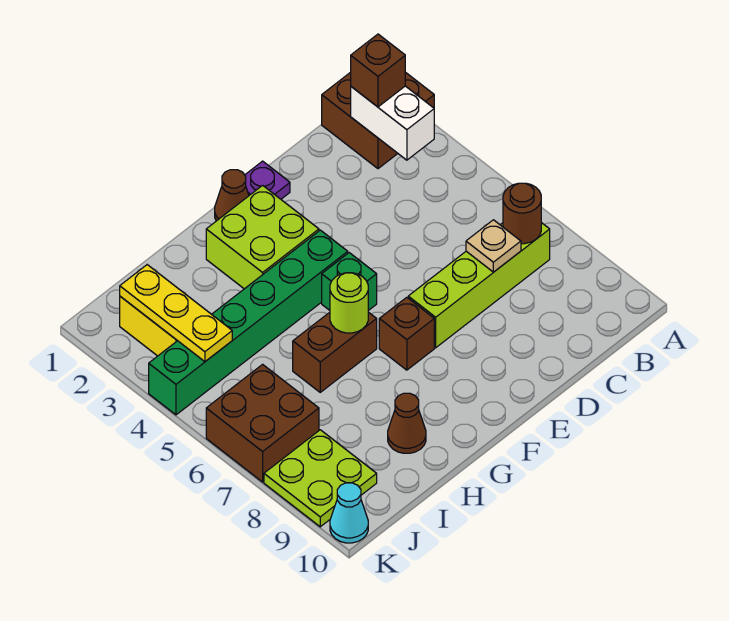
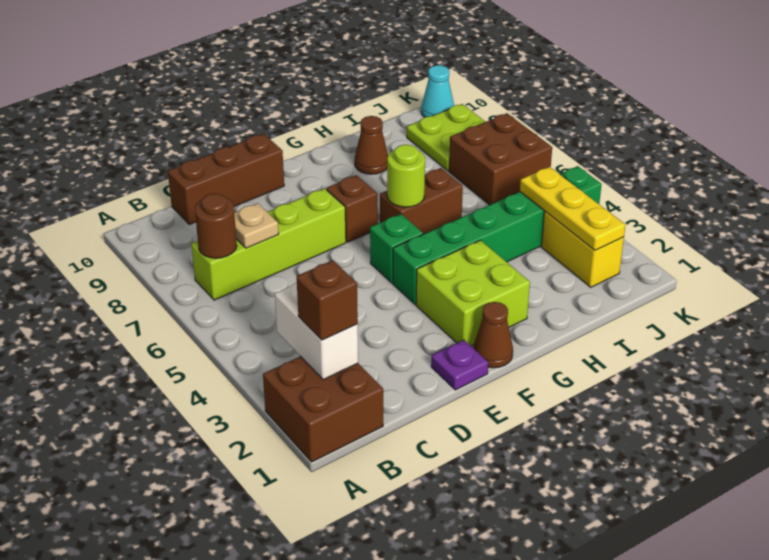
none -> brown brick C10:E10 level 1

